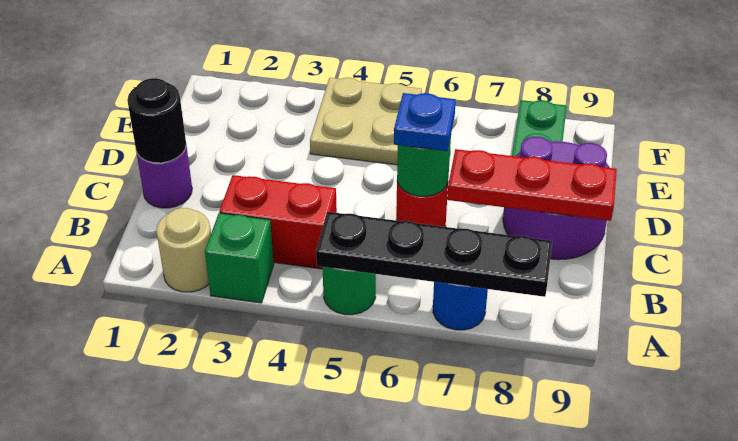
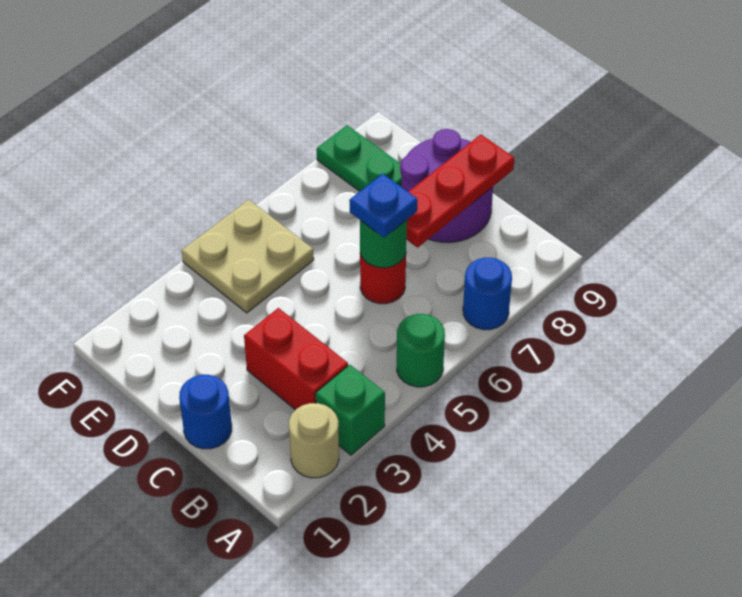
black plate A5:A8 level 2 -> none
red brick B3:B4 level 1 -> red brick B3:C3 level 1
purple round brick C1 level 1 -> blue round brick C1 level 1
black round brick C1 level 2 -> none

